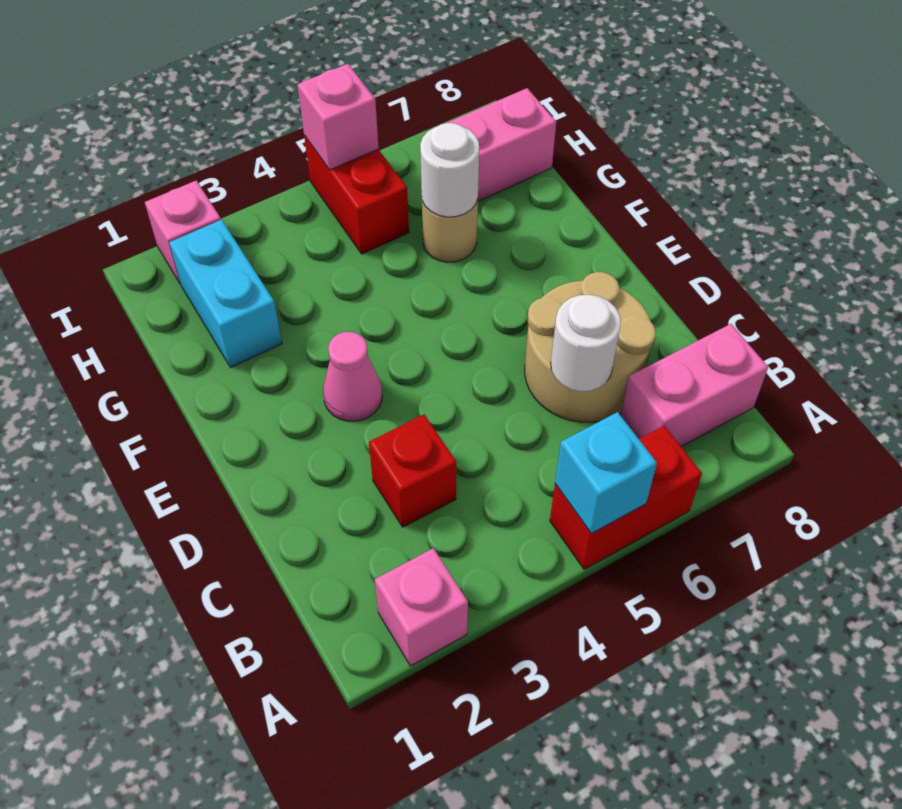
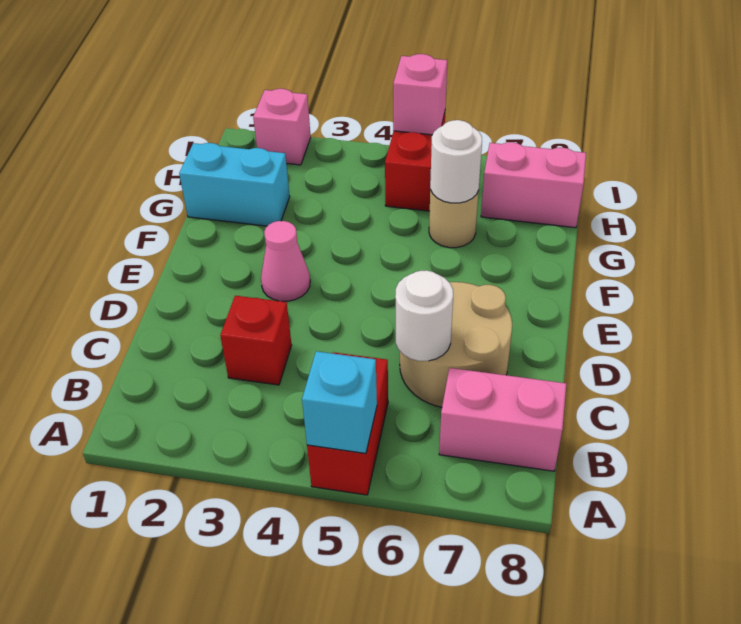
pink brick A2 level 1 -> none
red brick A5:A6 level 1 -> red brick A5:B5 level 1
cyan brick G2:H2 level 1 -> cyan brick G1:G2 level 1

